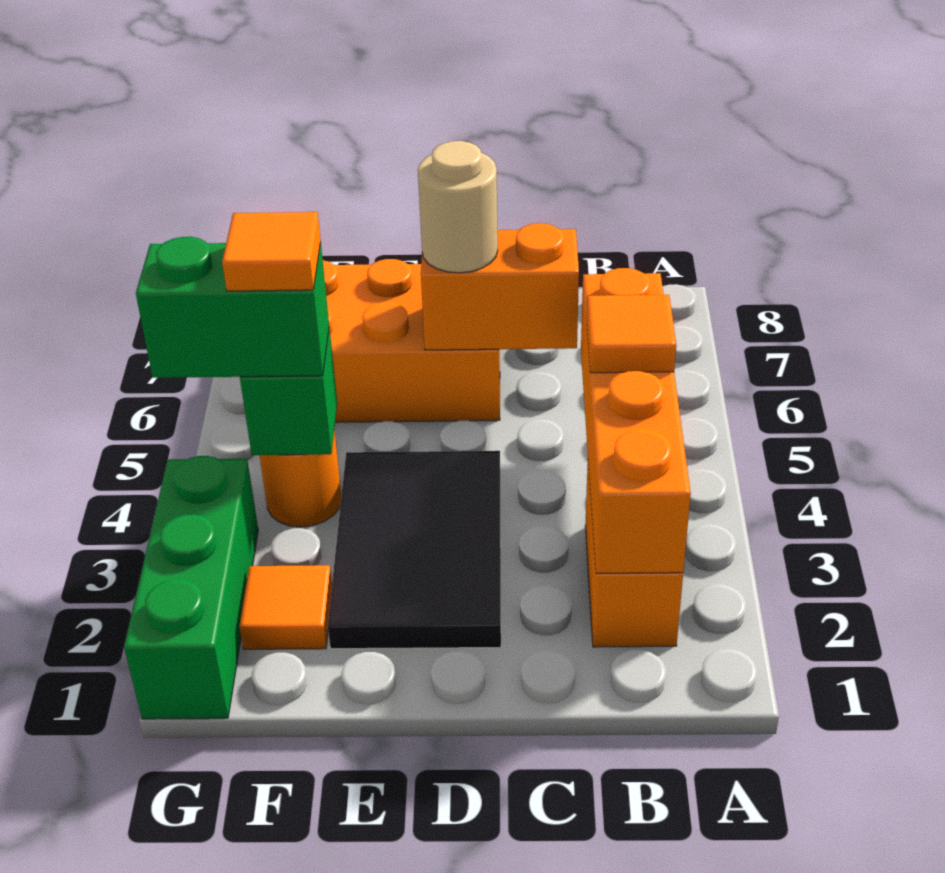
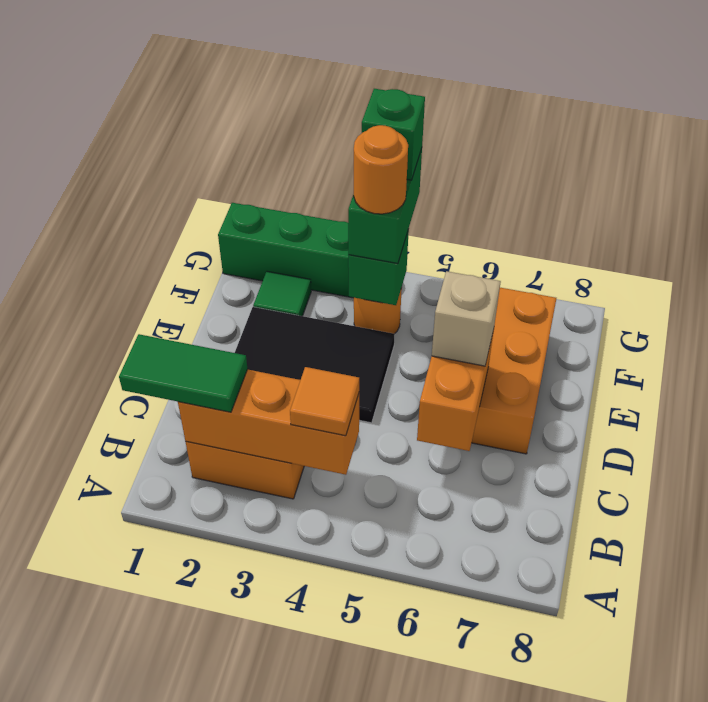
none -> green tile B1:B2 level 3
orange brick B2:B5 level 2 -> orange brick B2:B4 level 2
tan round brick D6 level 3 -> tan brick D6 level 3
orange tile F2 level 1 -> green tile F2 level 1
orange tile F4 level 4 -> orange round brick F4 level 4
none -> green brick G4 level 4

